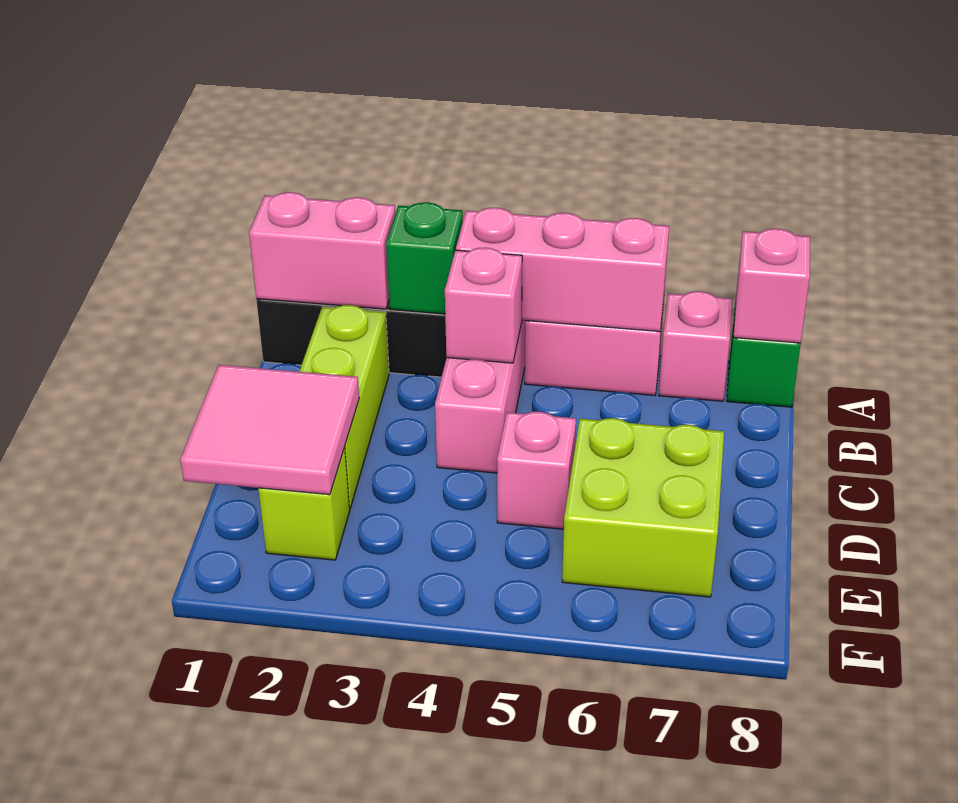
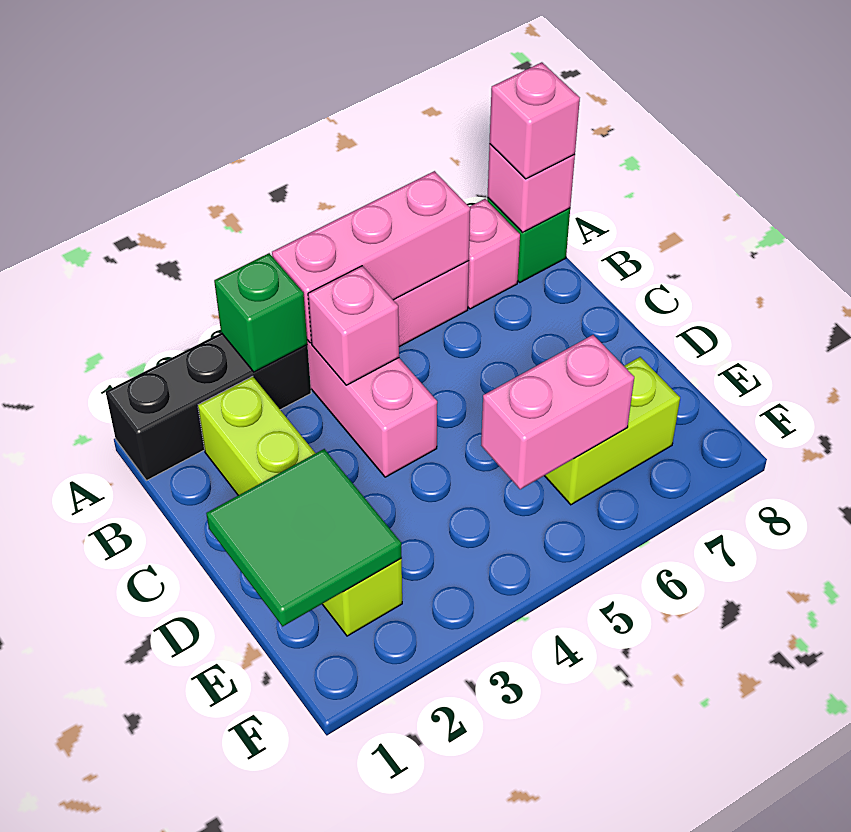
pink brick A1:A2 level 2 -> pink brick E5:E6 level 2
pink tile D1:E2 level 2 -> green tile D1:E2 level 2
pink brick D5 level 1 -> pink brick A8 level 3
lime brick D6:E7 level 1 -> lime brick E6:E7 level 1

